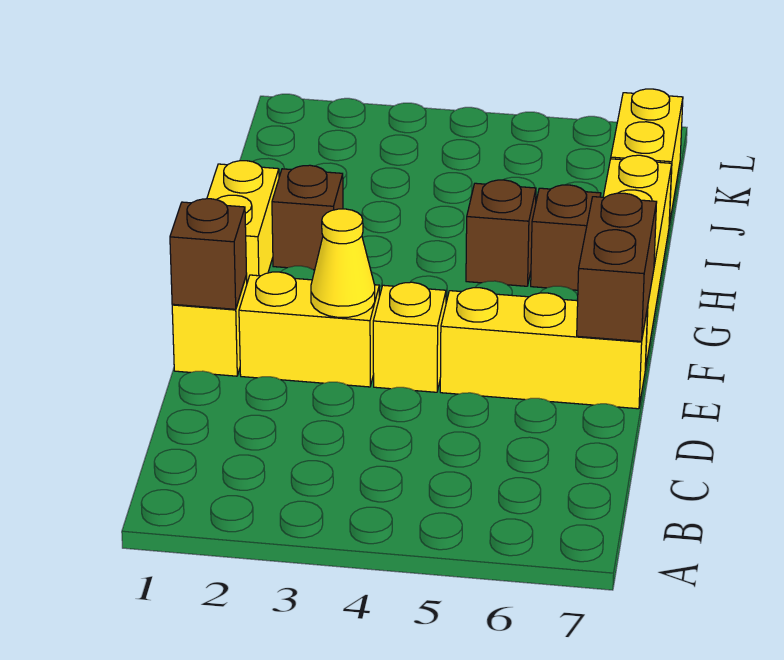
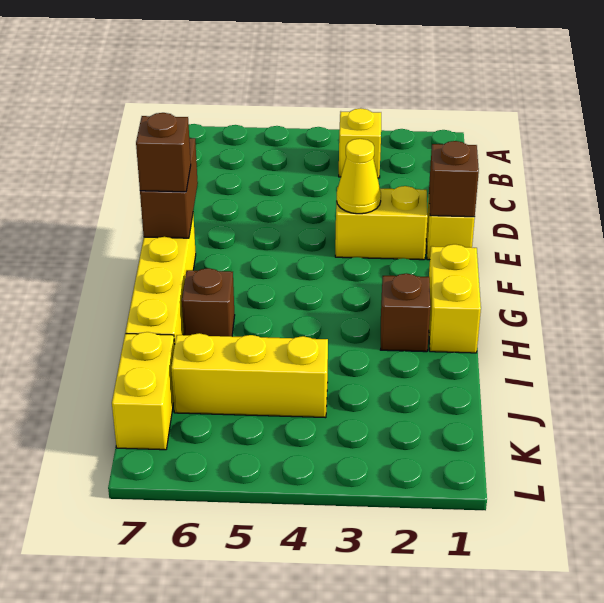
yellow brick E4 level 1 -> yellow brick B3 level 1
yellow brick E5:E7 level 1 -> yellow brick J4:J6 level 1
brown brick H5 level 1 -> brown brick F7 level 3

